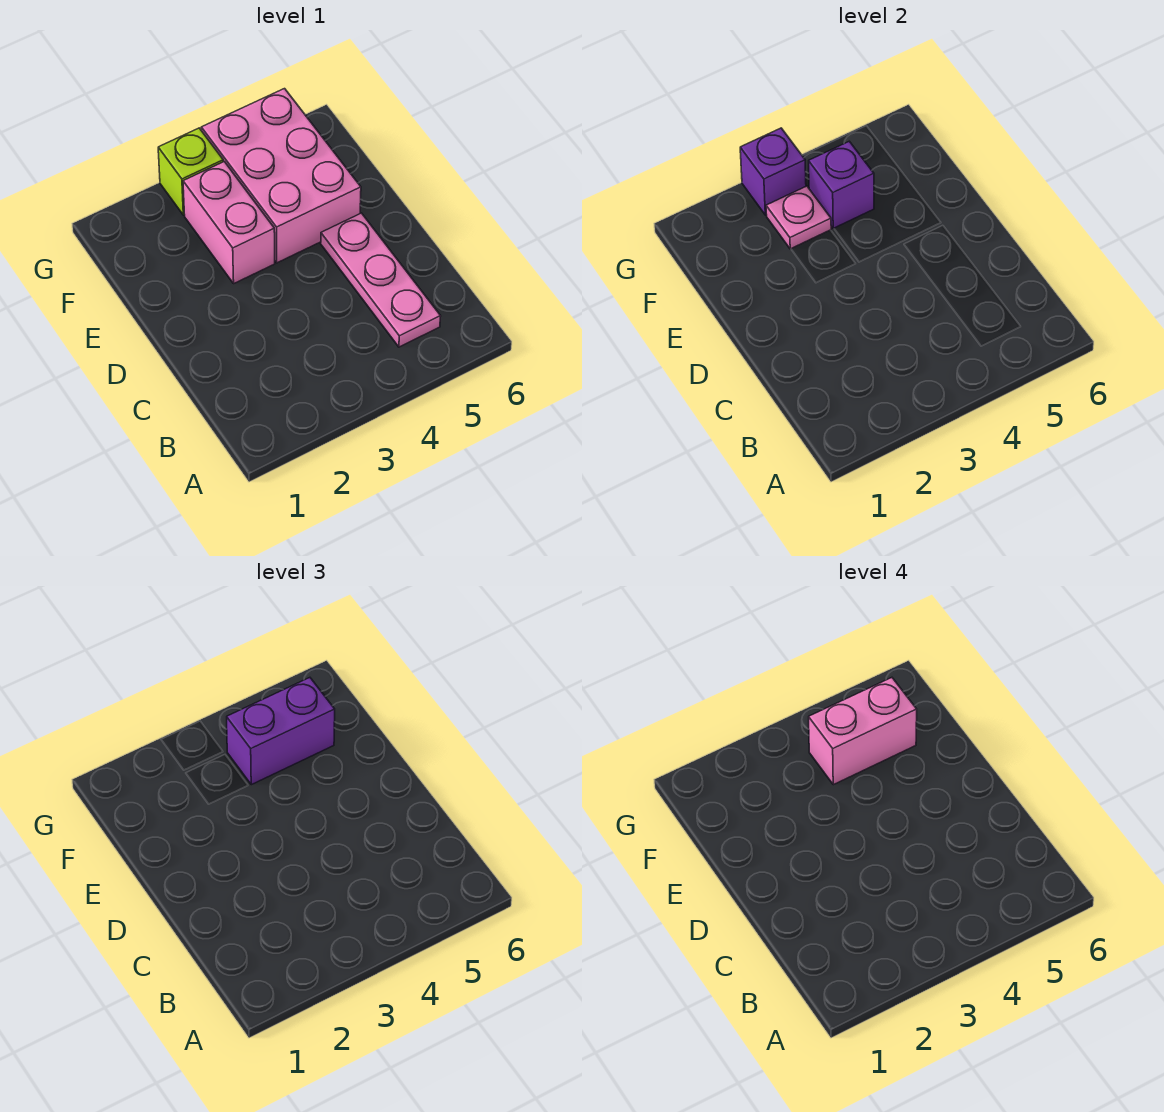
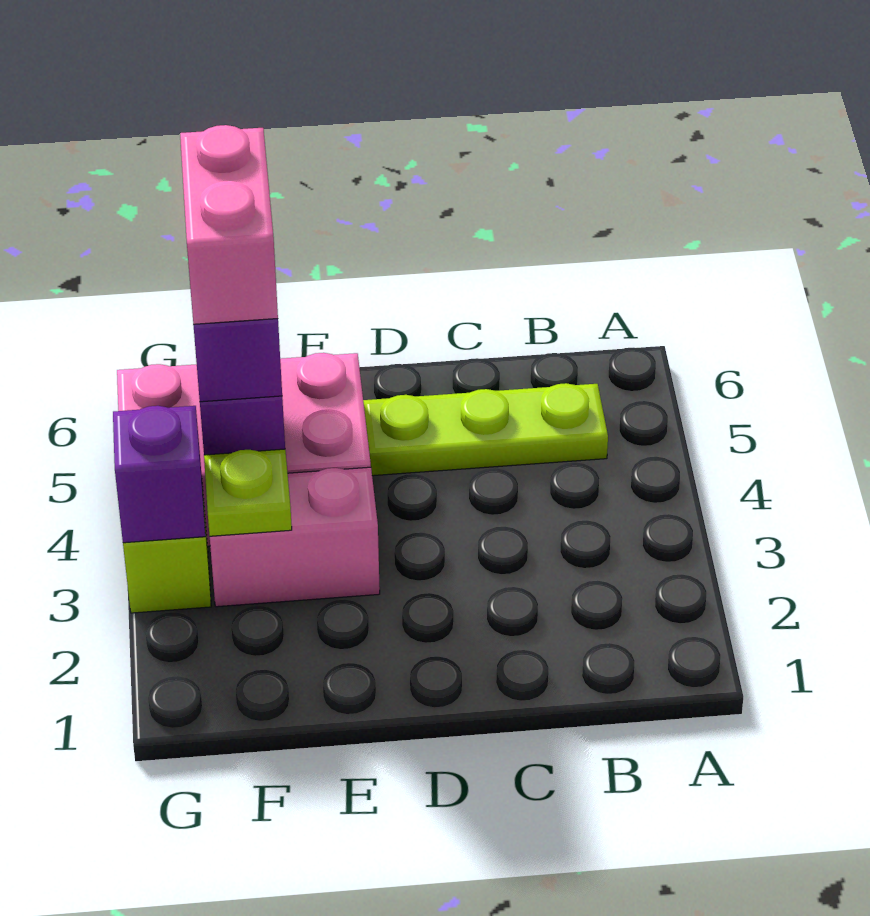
pink plate B5:D5 level 1 -> lime plate B5:D5 level 1
pink plate F3 level 2 -> lime plate F3 level 2

